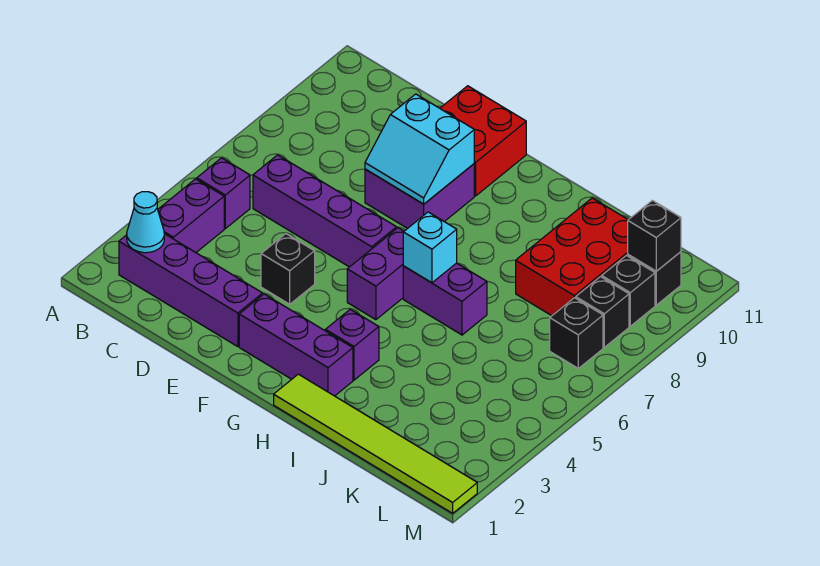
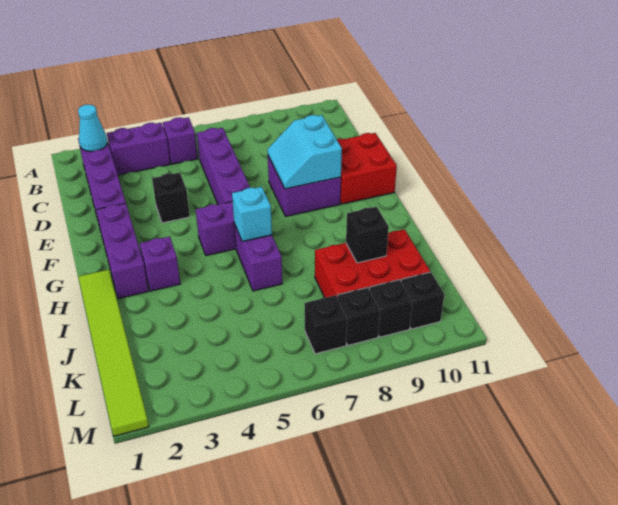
black brick L10 level 2 -> black brick J9 level 2

